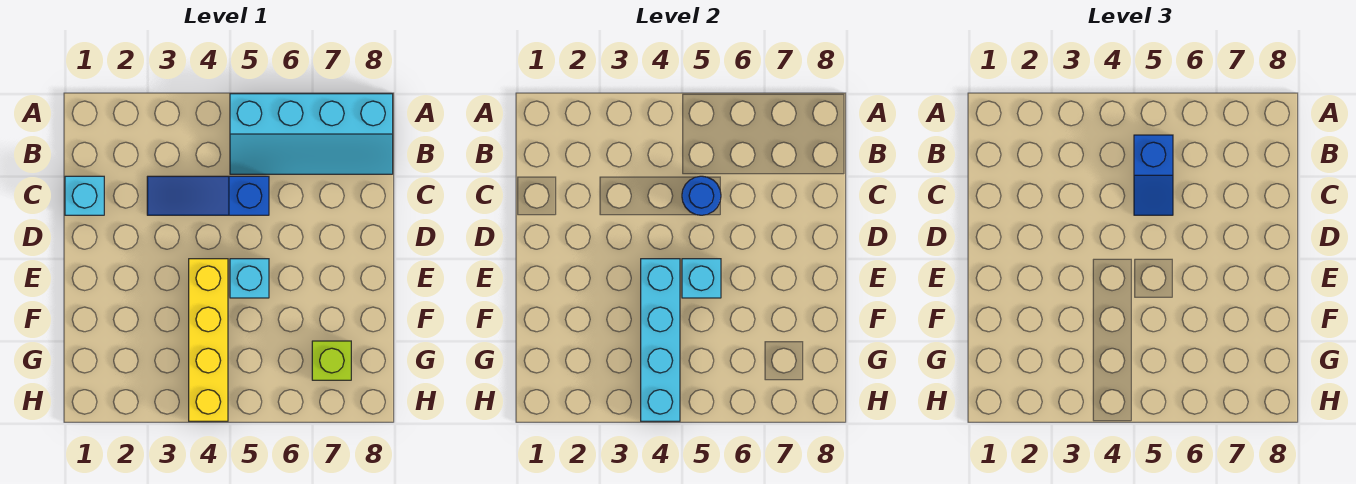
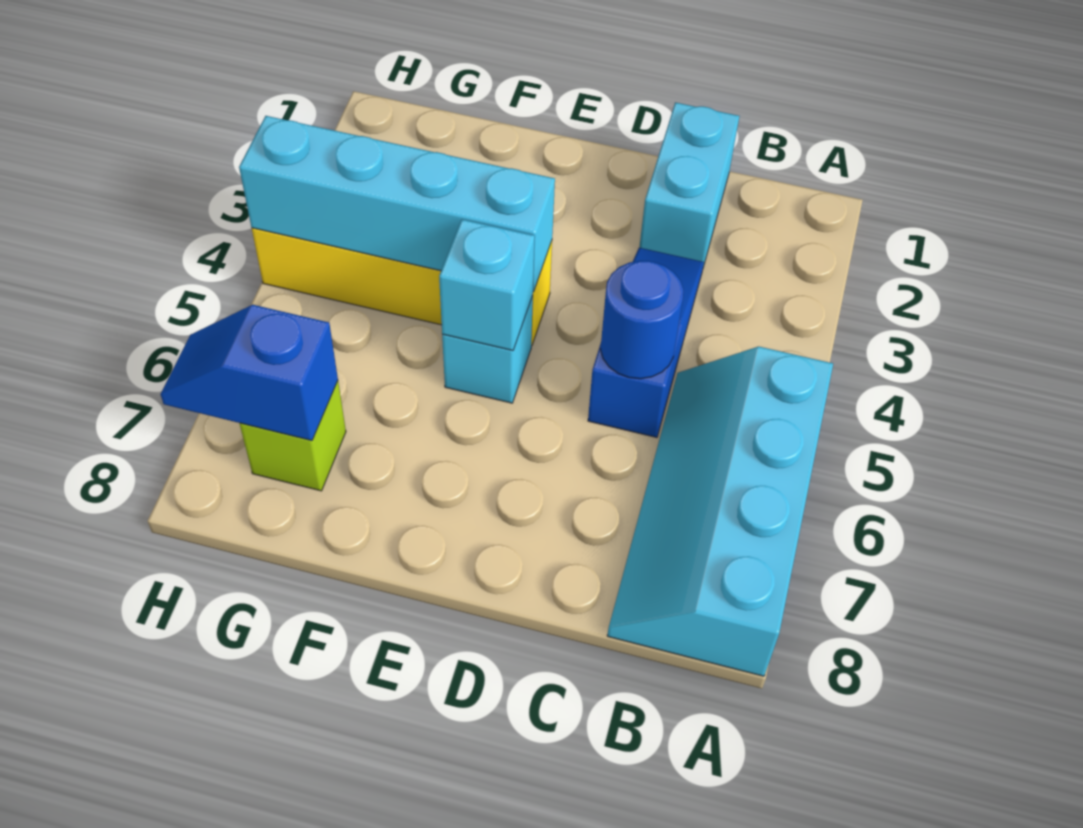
blue slope B5:C5 level 3 top B -> blue slope G7:H7 level 2 top G
cyan brick C1 level 1 -> cyan brick C1:C2 level 1

